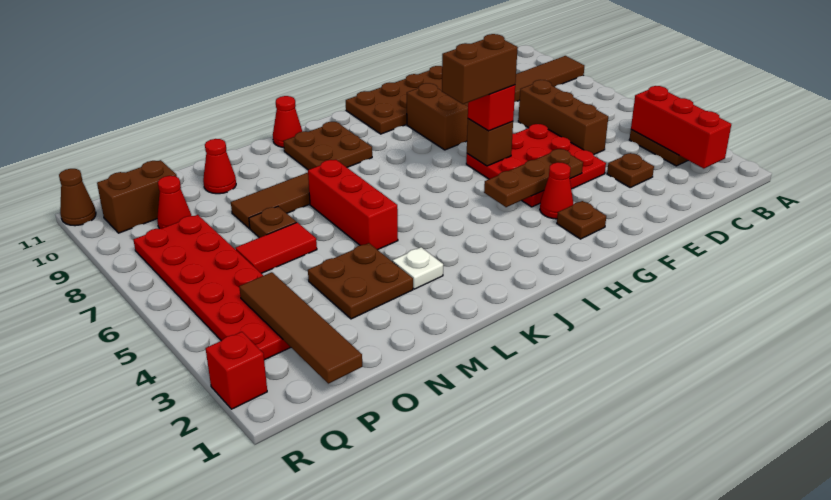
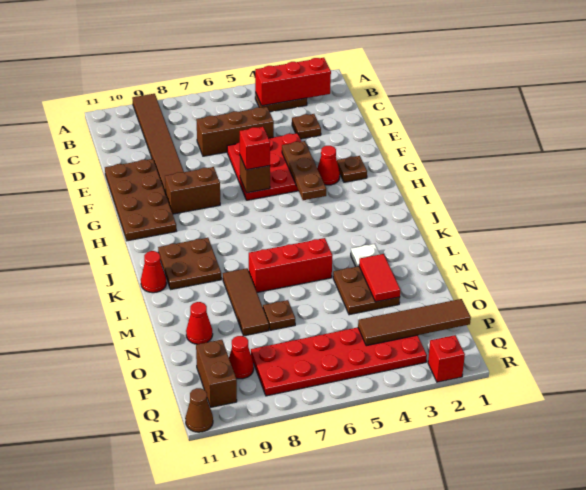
brown brick G6:H6 level 4 -> none
red tile N6:O6 level 1 -> red tile M3:N3 level 2

